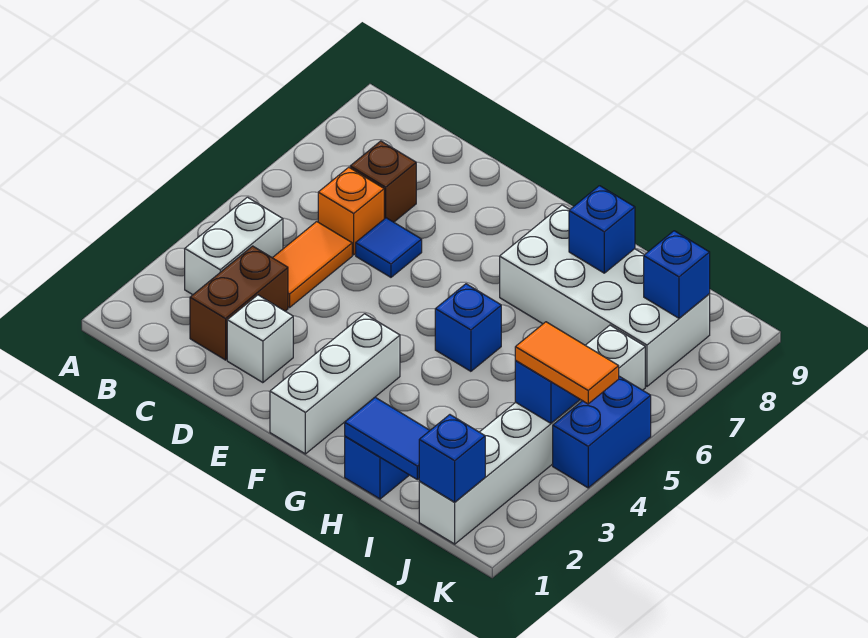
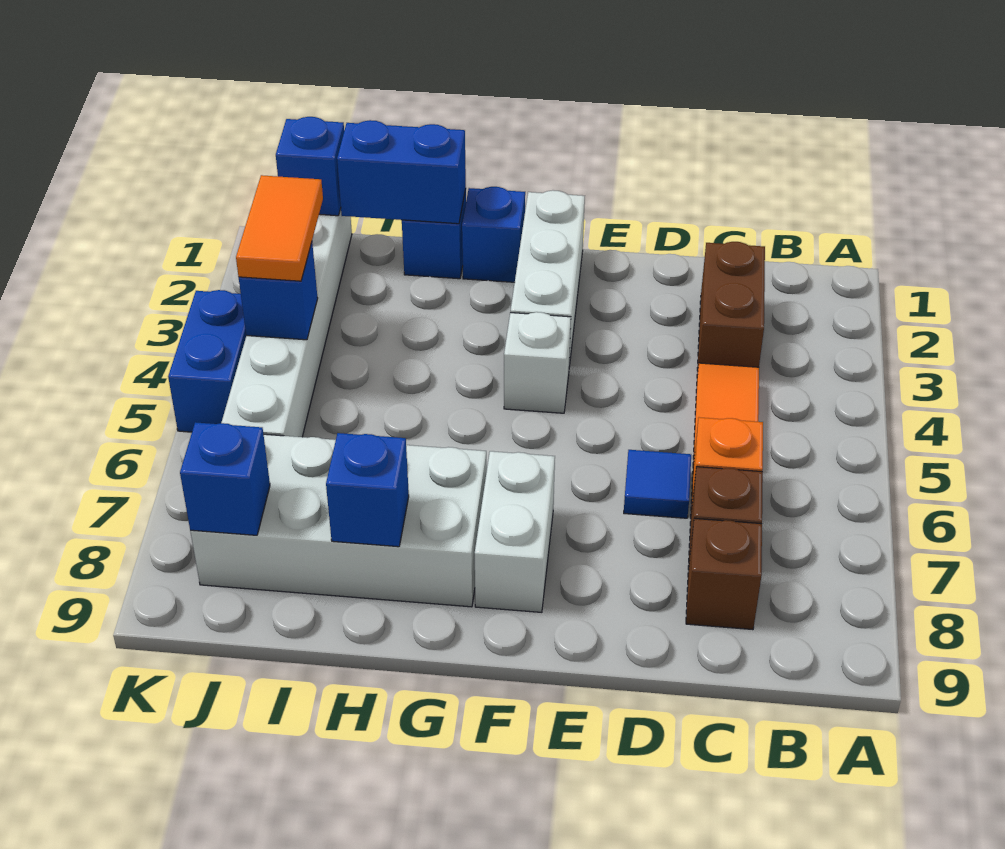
white brick B3:B4 level 1 -> white brick F7:F8 level 1
none -> brown brick C8 level 1
white brick D2 level 1 -> white brick F4 level 1
blue brick G5 level 1 -> blue brick G1 level 1
blue tile H1:I1 level 2 -> blue brick H1:I1 level 2
orange tile J4:K4 level 3 -> orange tile J3:J4 level 3

